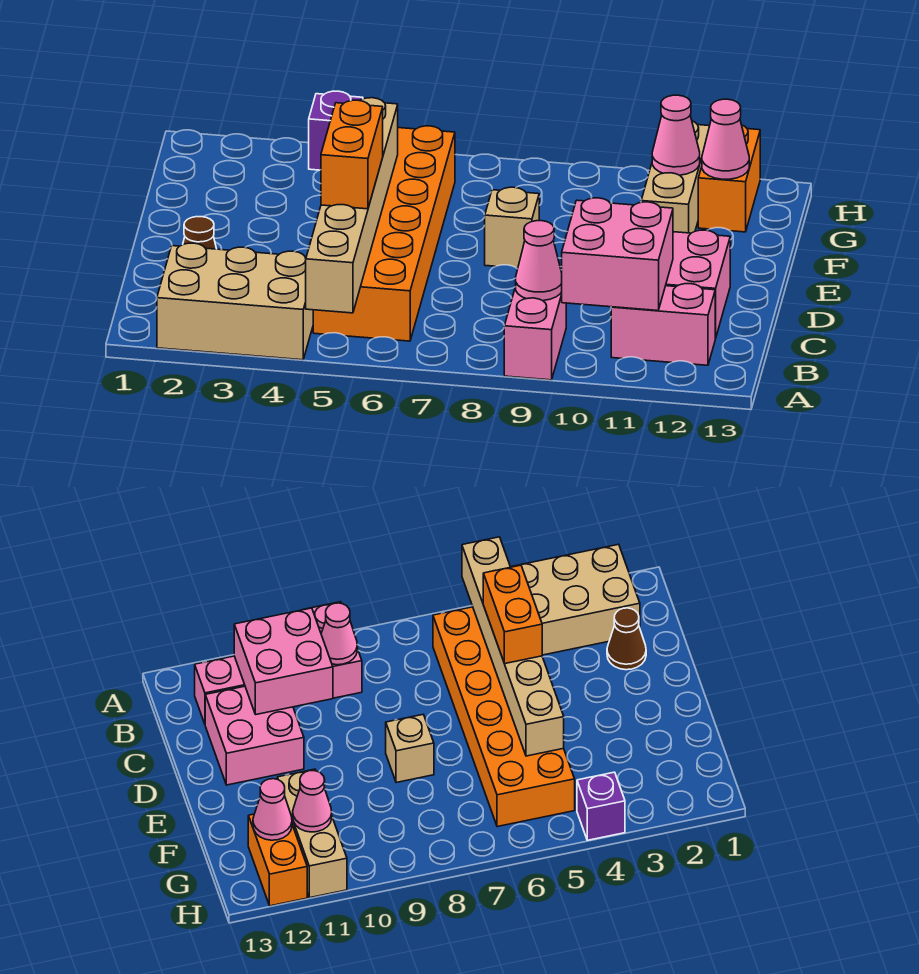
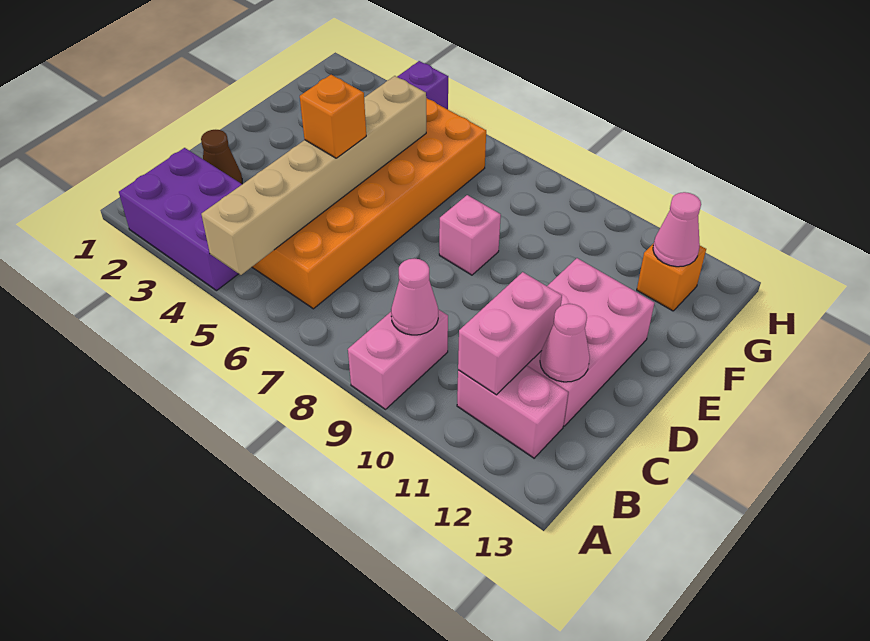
tan brick A2:B4 level 1 -> purple brick A2:B4 level 1
pink brick B10:C11 level 2 -> pink brick B11:C11 level 2
orange brick C5:D5 level 3 -> orange brick D5 level 3
pink brick C11:D12 level 1 -> pink brick C11:E12 level 1
tan brick E8 level 1 -> pink brick E8 level 1
tan brick F11:H11 level 1 -> none
pink cone G11 level 2 -> pink cone C12 level 2
orange brick G12:H12 level 1 -> orange brick G12 level 1

